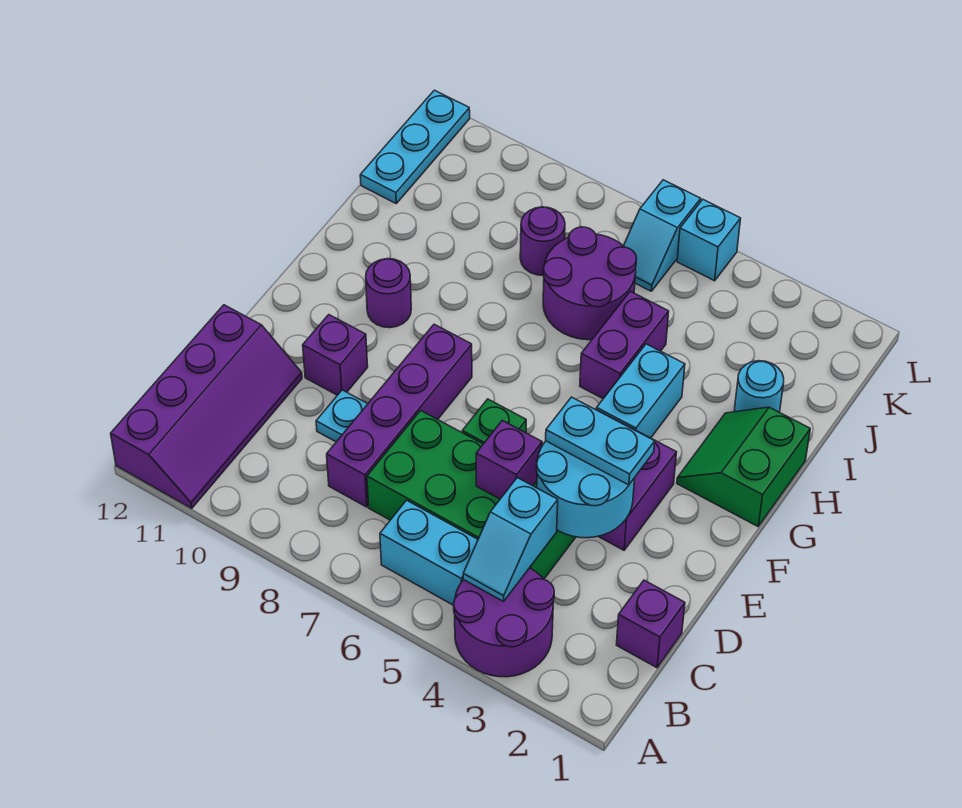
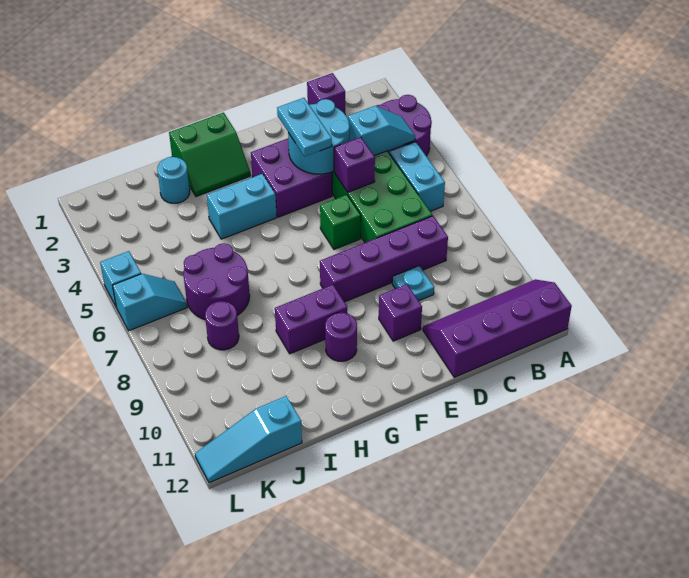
purple brick H5:I5 level 1 -> purple brick G9:H9 level 1
cyan plate J12:L12 level 1 -> cyan slope J12:L12 level 1 top J

